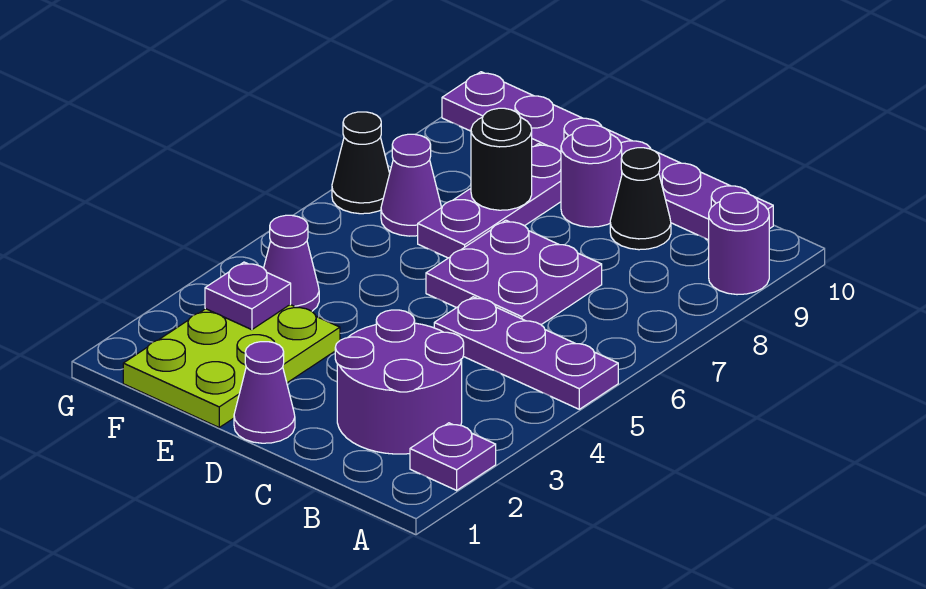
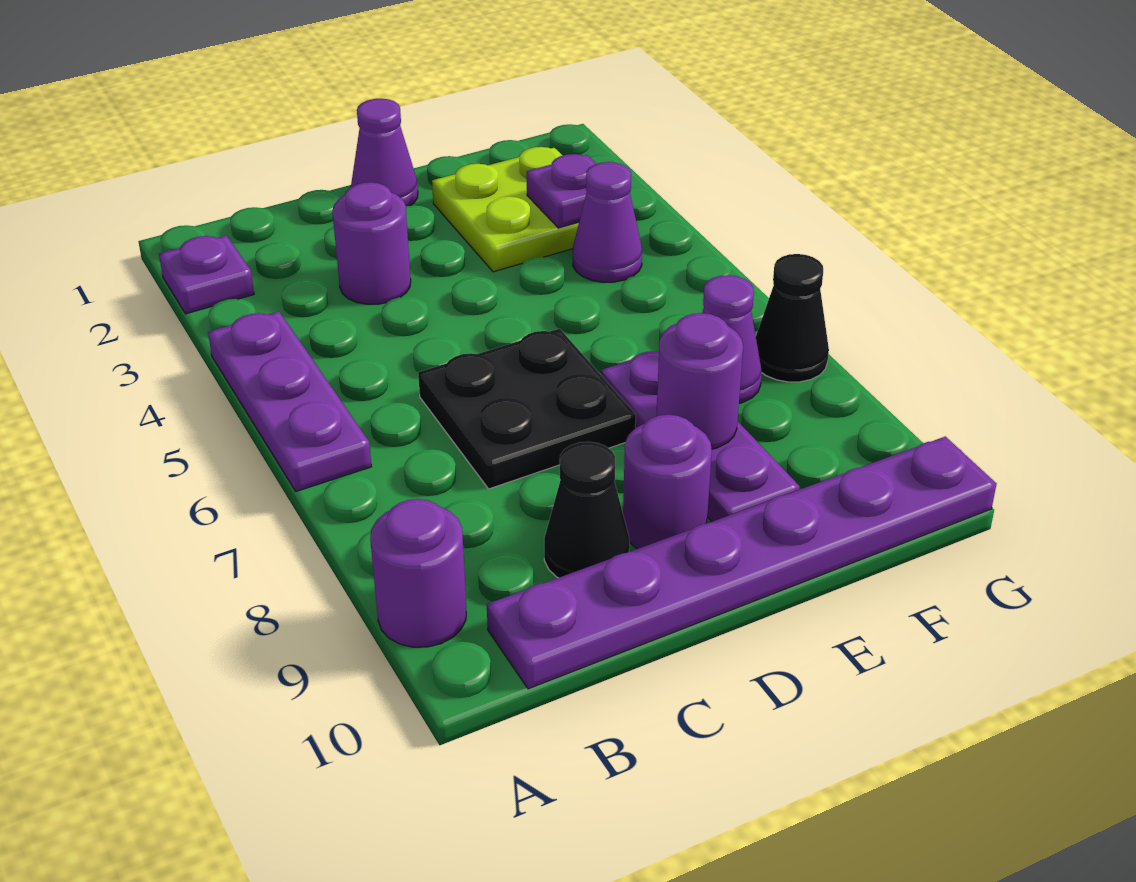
purple plate A5:C5 level 1 -> purple plate A4:A6 level 1
purple round brick B2:C3 level 1 -> purple round brick C3 level 1
purple plate C6:D7 level 1 -> black plate C6:D7 level 1
lime plate E1:F3 level 1 -> lime plate E2:F3 level 1
black round brick E8 level 2 -> purple round brick E8 level 2

